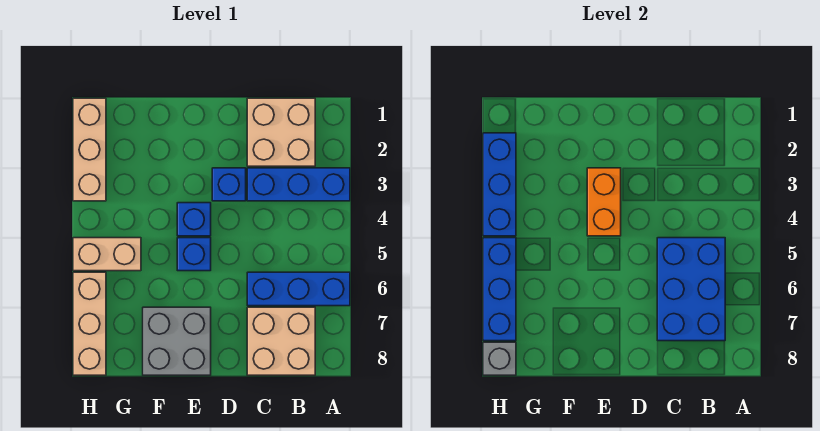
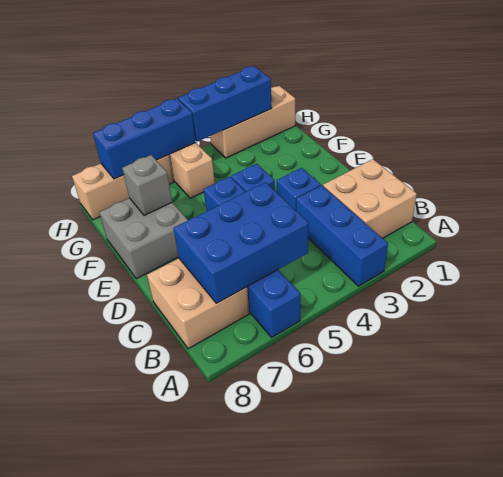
orange brick E3:E4 level 2 -> none
grey brick H8 level 2 -> grey brick F7 level 2

